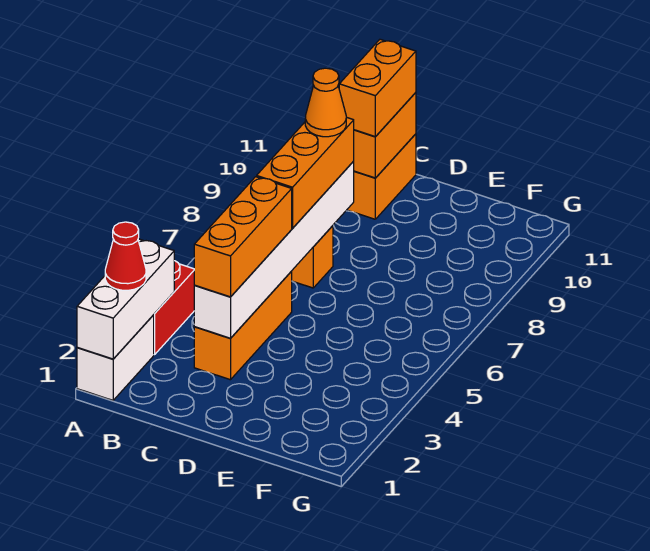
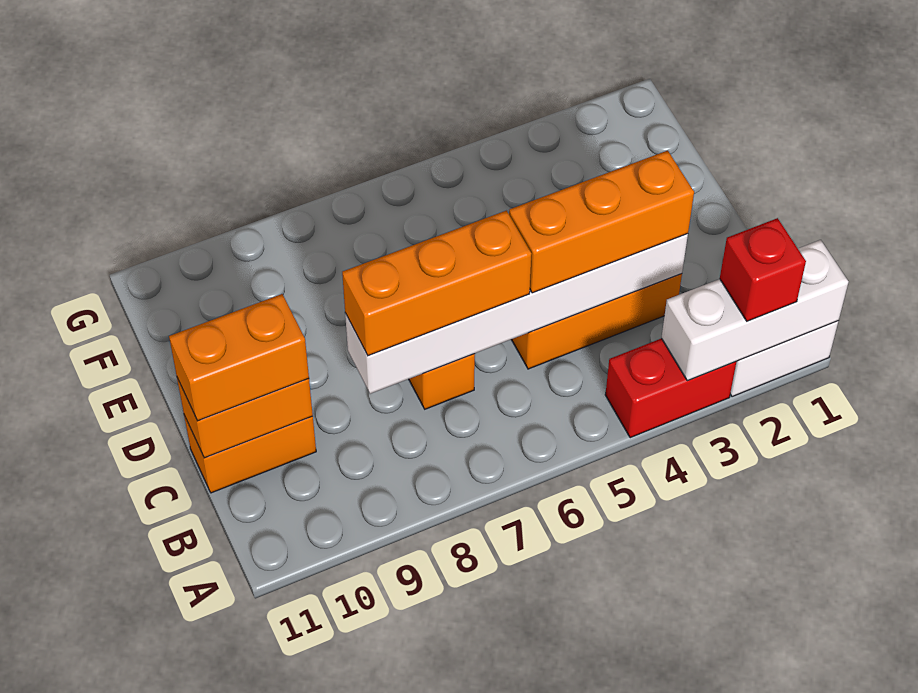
red cone A2 level 3 -> red brick A2 level 3
orange cone C8 level 4 -> none

